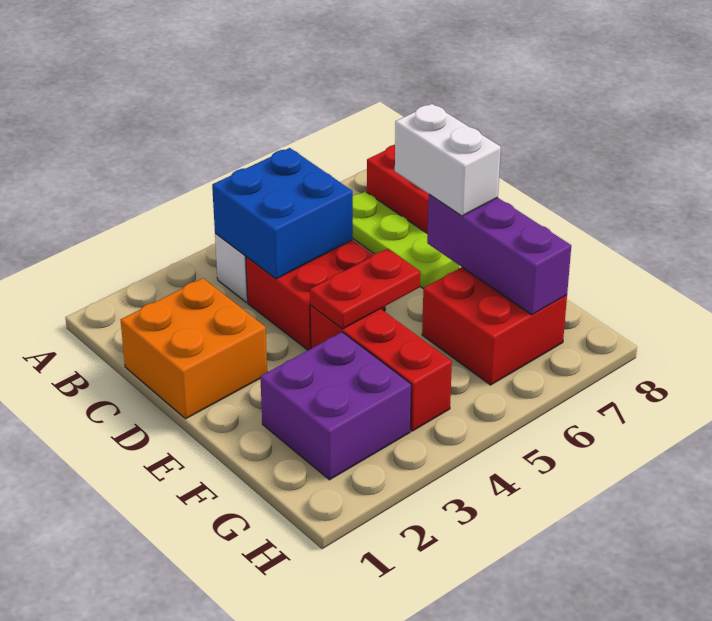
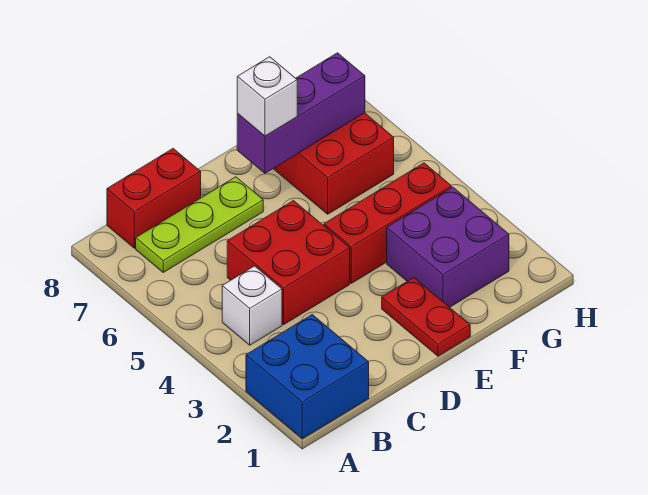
blue brick B4:C5 level 2 -> blue brick A1:B2 level 1
orange brick C1:D2 level 1 -> none
white brick D7:E7 level 3 -> white brick E7 level 3
red plate E4:E5 level 2 -> red plate E1:E2 level 1

